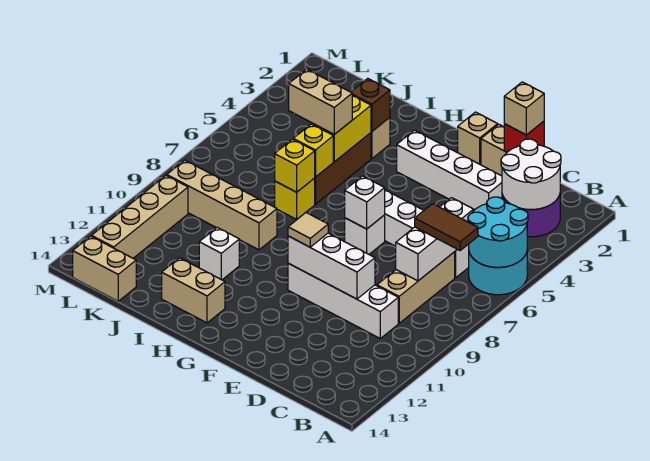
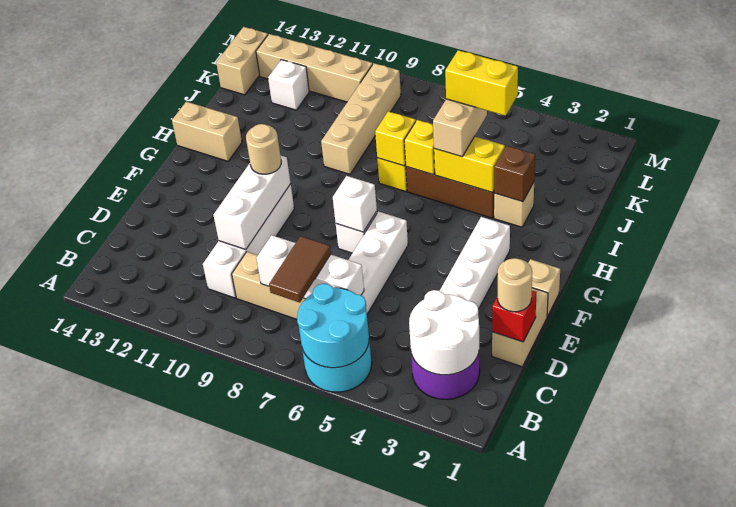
tan brick D1 level 3 -> tan round brick D1 level 3
tan tile F10 level 3 -> tan round brick F10 level 3
tan brick H13:I13 level 1 -> tan brick H13:H14 level 1
white brick I11 level 1 -> white brick K12 level 1
none -> yellow brick J4:J5 level 4

